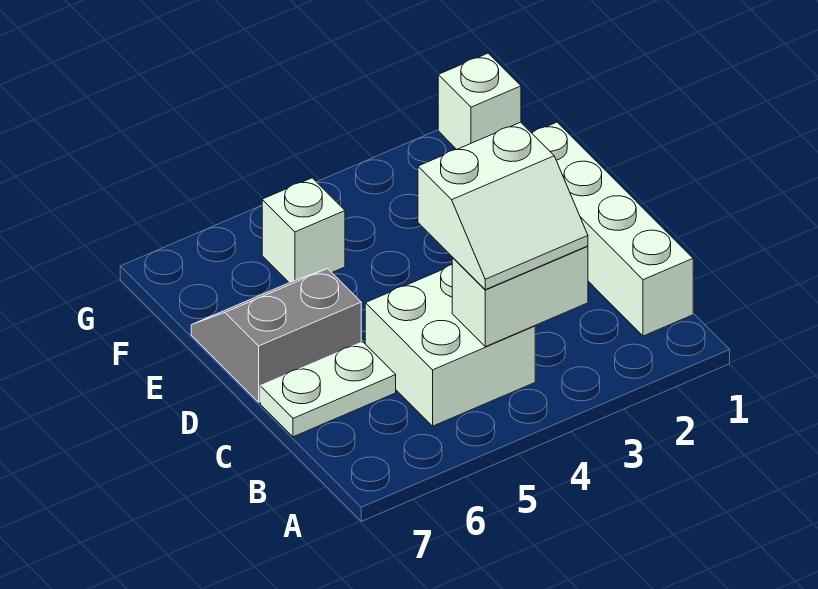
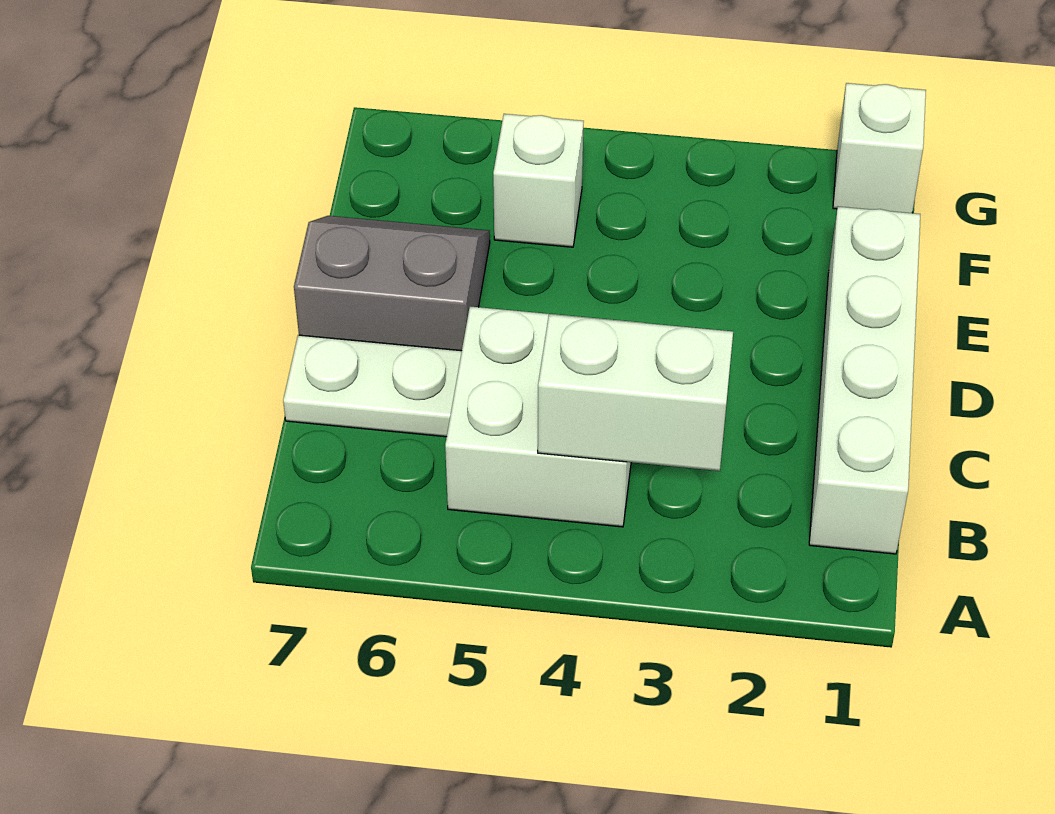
white slope B3:C4 level 3 top C -> none

